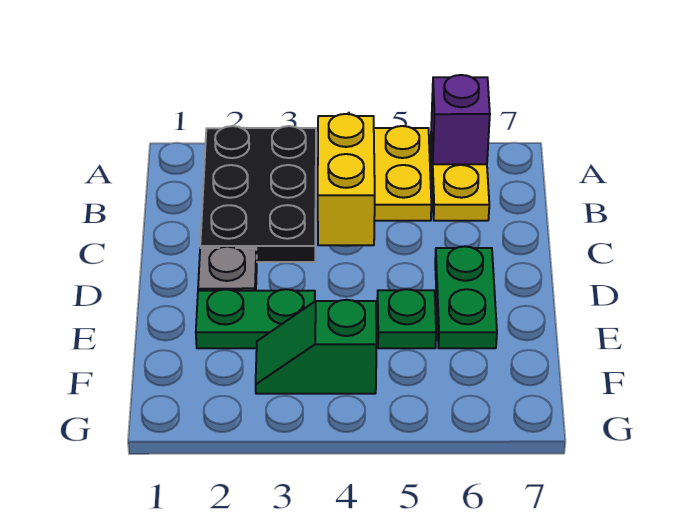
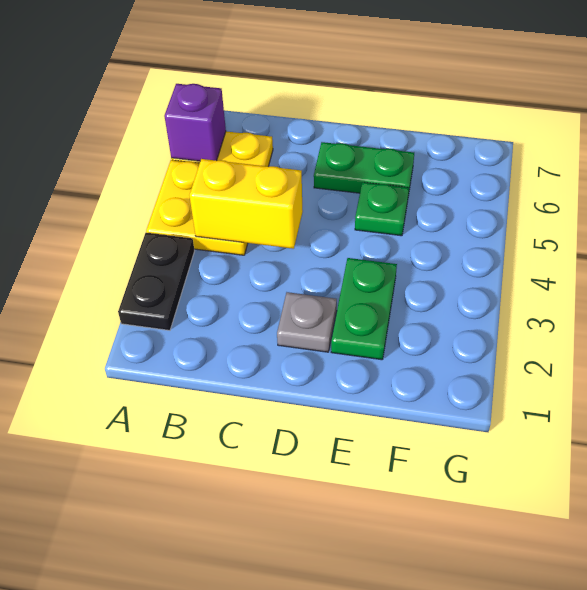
black plate A2:C3 level 1 -> black plate A2:A3 level 1
green slope F3:F4 level 1 top 4 -> none

